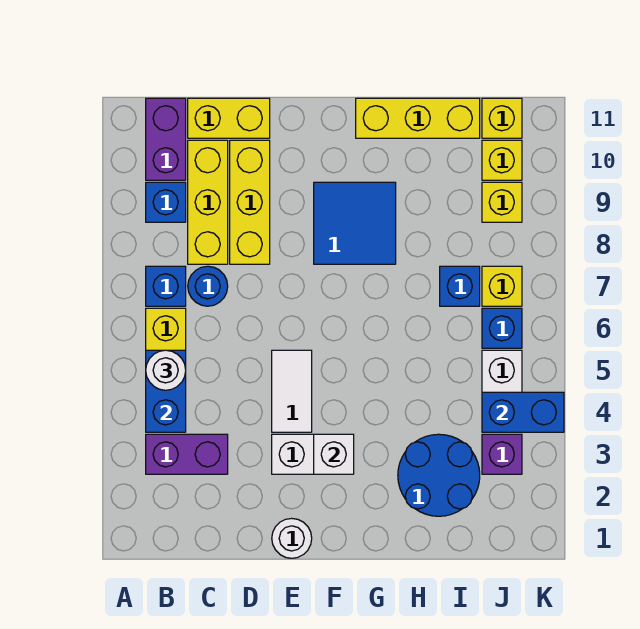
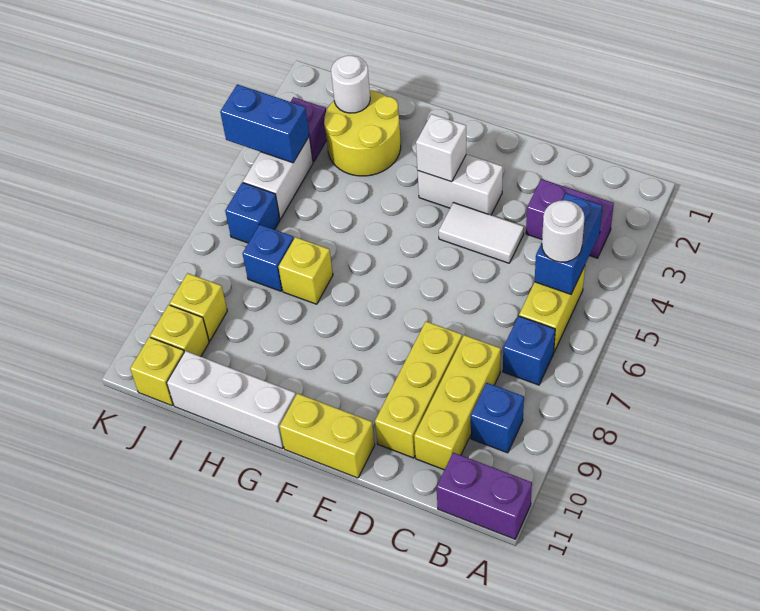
purple brick B10:B11 level 1 -> purple brick A11:B11 level 1
blue round brick C7 level 1 -> none
yellow brick C11:D11 level 1 -> yellow brick E11:F11 level 1
white round brick E1 level 1 -> white round brick I2 level 2
white tile E4:E5 level 1 -> white tile D4:E4 level 1
blue tile F8:G9 level 1 -> none
yellow brick G11:I11 level 1 -> white brick G11:I11 level 1
blue round brick H2:I3 level 1 -> yellow round brick H2:I3 level 1
yellow brick J7 level 1 -> yellow brick H7 level 1

